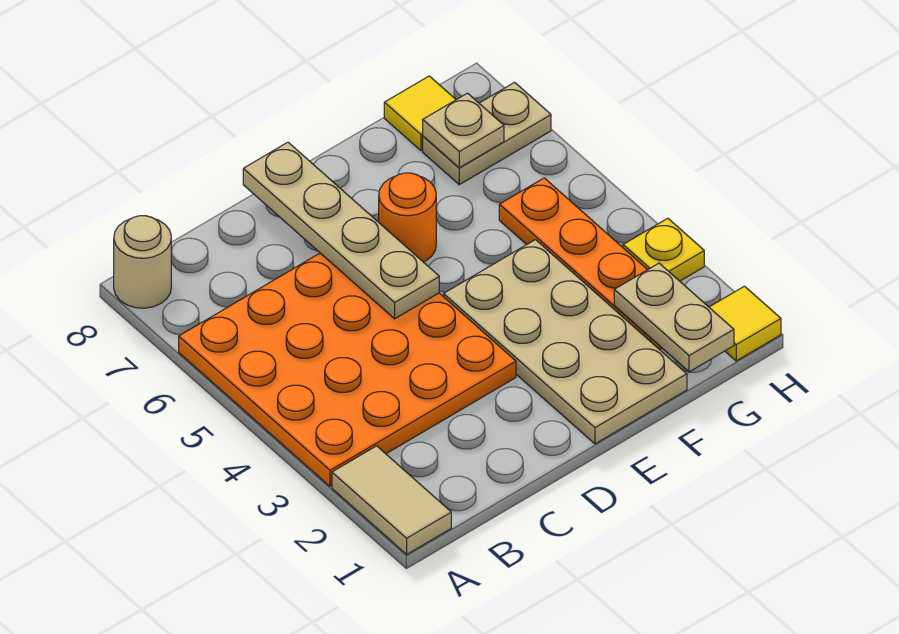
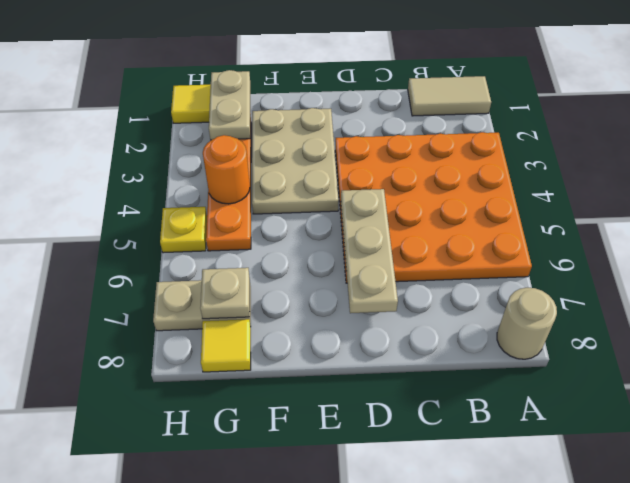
tan tile A1:A2 level 1 -> tan tile A1:B1 level 1
tan plate D5:D8 level 2 -> tan plate D5:D7 level 2
tan plate E1:F4 level 1 -> tan plate E2:F4 level 1
orange round brick E6 level 1 -> orange round brick G4 level 2
yellow plate H3 level 1 -> yellow plate H5 level 1

